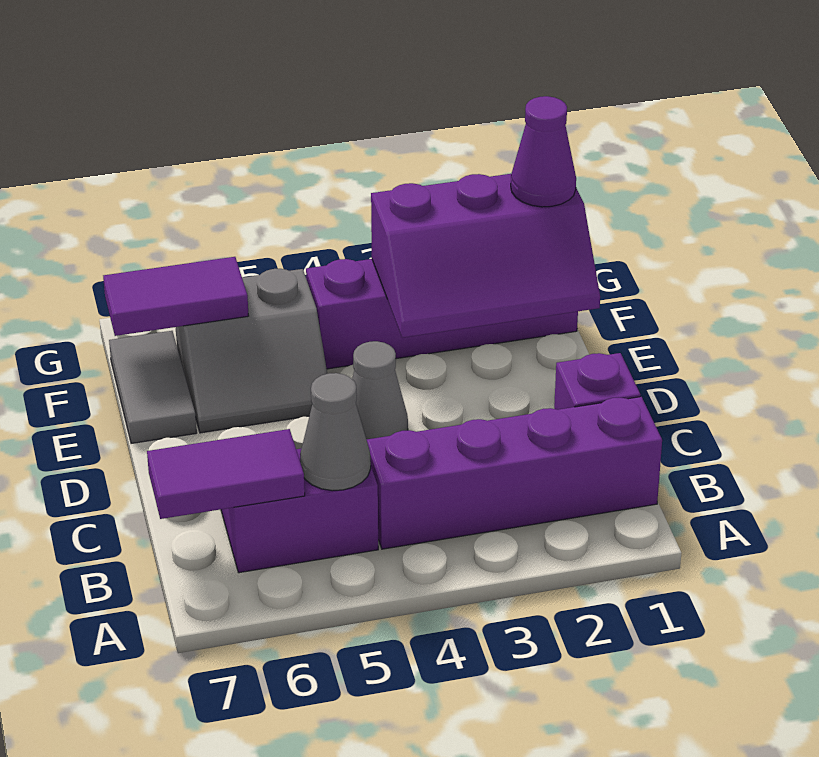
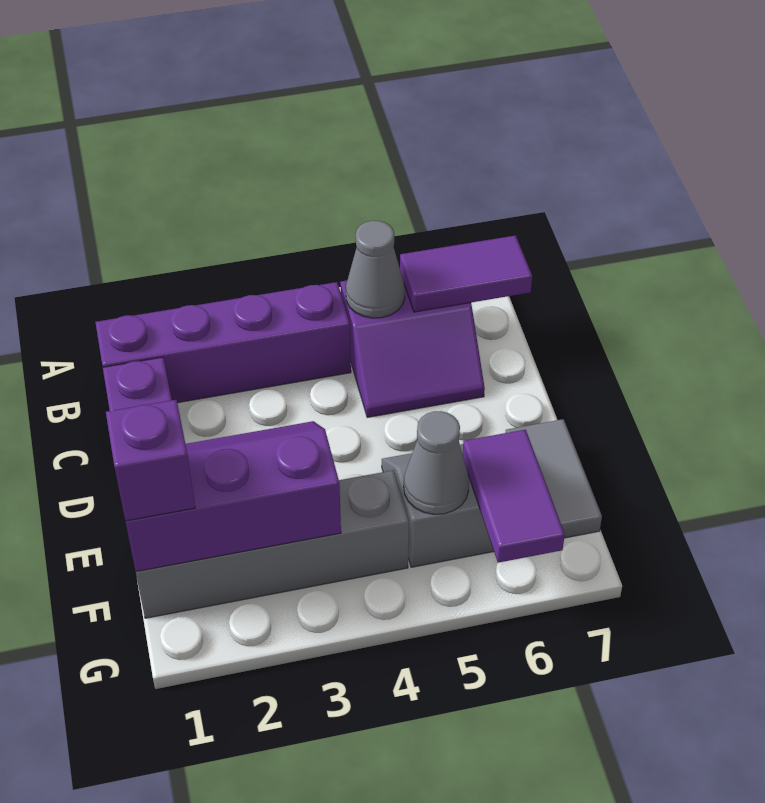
grey cone D4 level 1 -> grey cone F5 level 2
purple brick F1:F4 level 1 -> grey brick F1:F4 level 1
purple cone F1 level 3 -> purple brick F1 level 3
purple tile F6:F7 level 2 -> purple tile F6:G6 level 2

